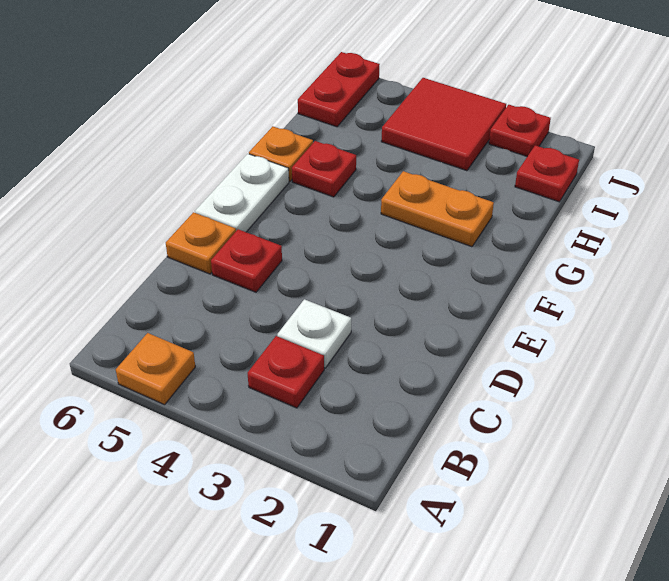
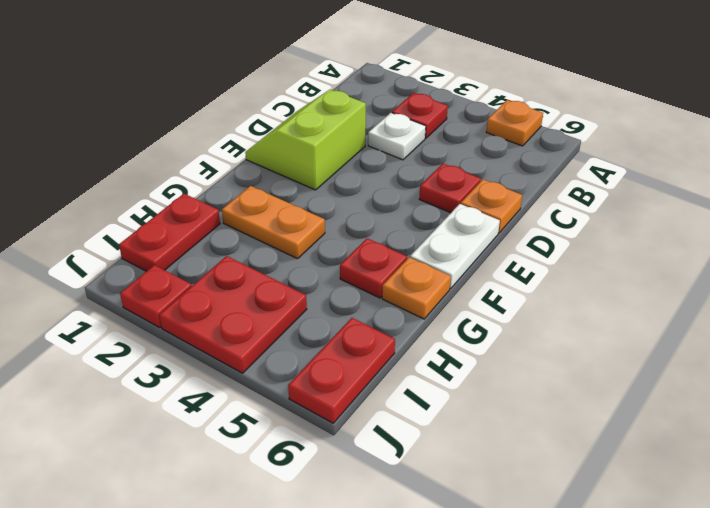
none -> lime slope D1:E2 level 1 top 2
red plate I1 level 1 -> red plate H1:I1 level 1
red tile I3:J4 level 1 -> red plate I3:J4 level 1

